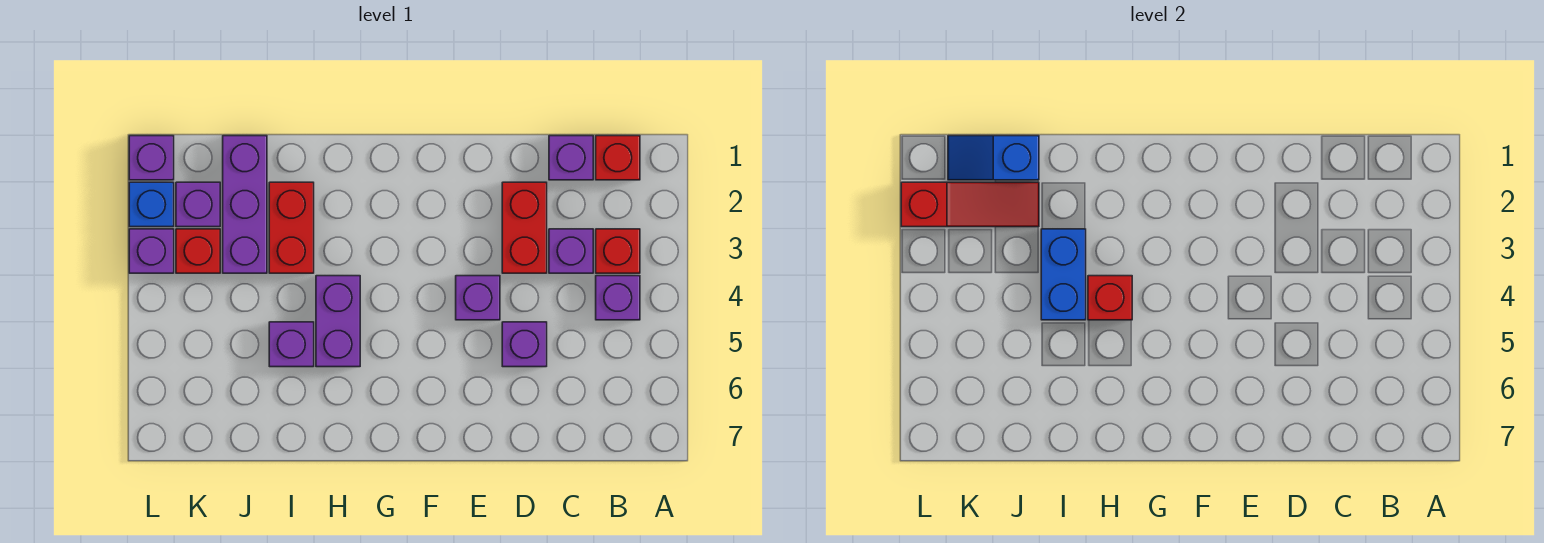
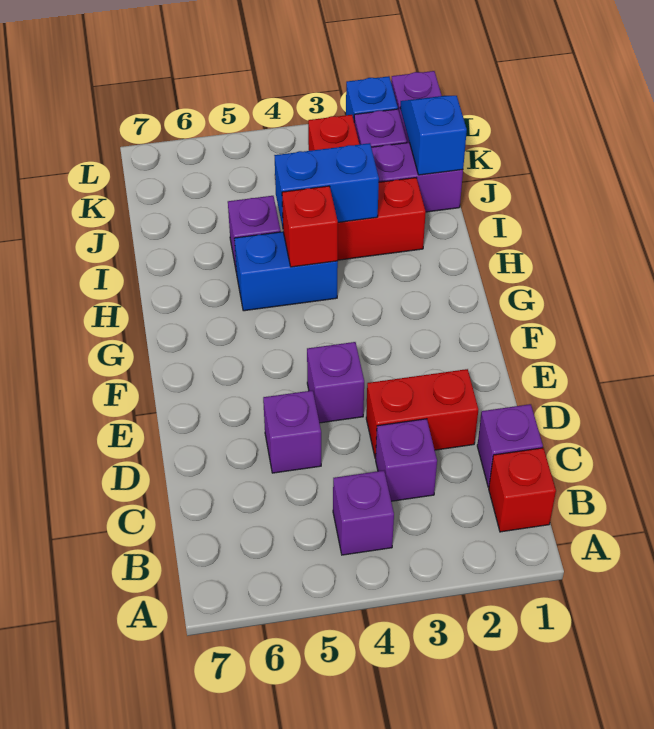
red brick B3 level 1 -> none
purple brick H4:H5 level 1 -> blue brick H4:H5 level 1
red slope J2:L2 level 2 top L -> none
purple brick L3 level 1 -> none

